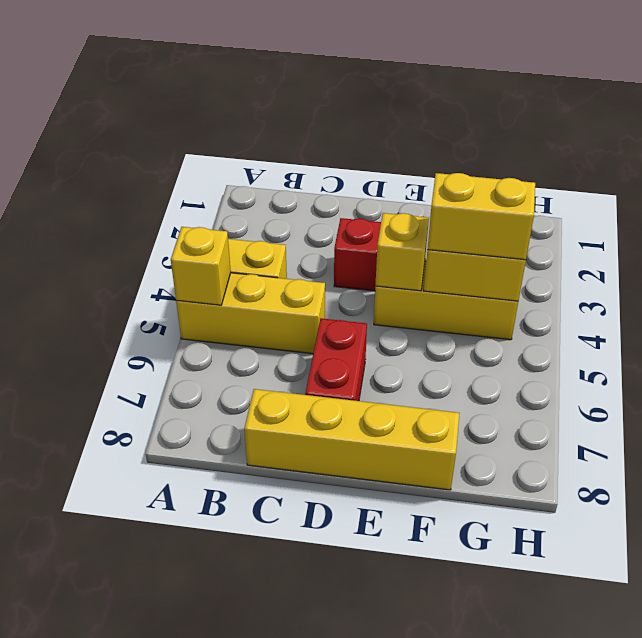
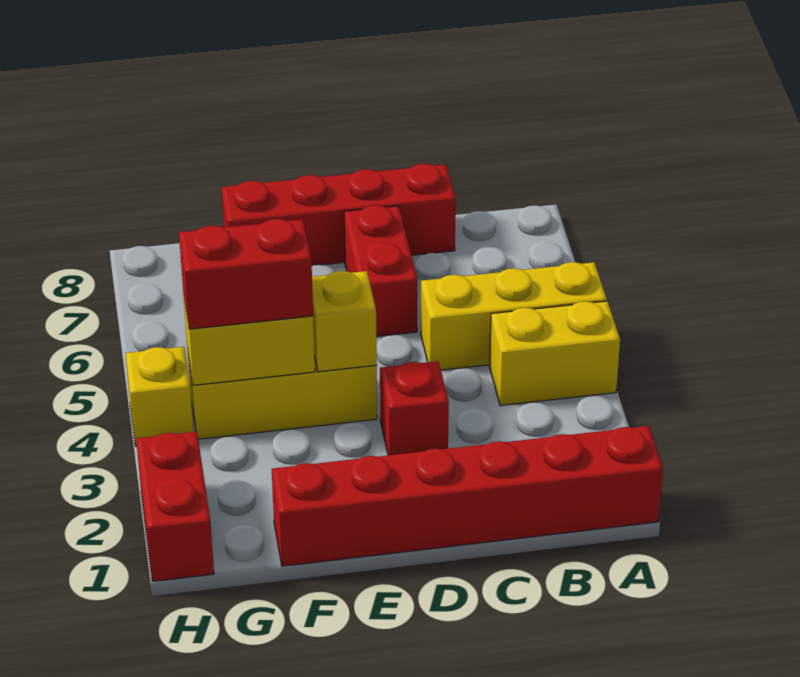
none -> red brick A1:F1 level 1
yellow brick A5 level 2 -> yellow brick H4 level 1
yellow brick C8:F8 level 1 -> red brick C8:F8 level 1
yellow brick F4:G4 level 3 -> red brick F4:G4 level 3
none -> red brick H1:H2 level 1

